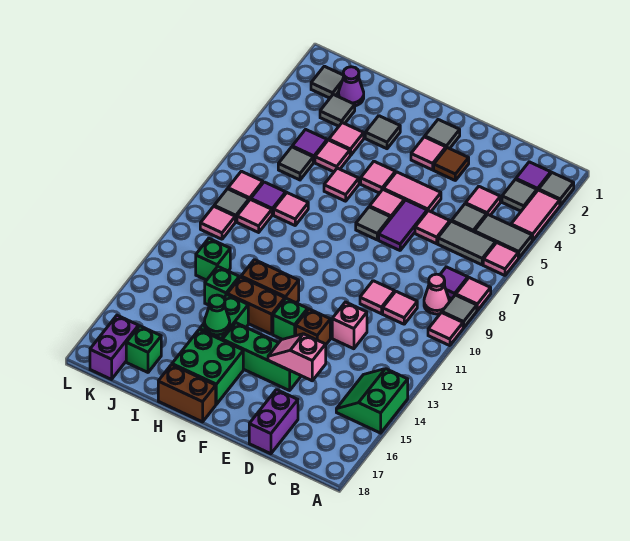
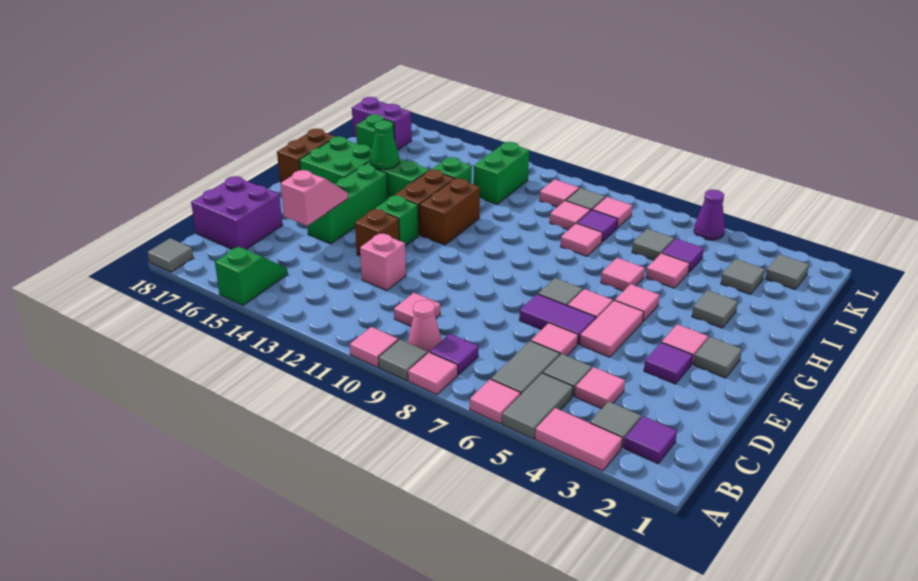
grey tile A2 level 1 -> grey tile A18 level 1
green slope A14:B15 level 1 top A -> green slope A15:B15 level 1 top A
pink tile D10 level 1 -> none
purple brick D17:D18 level 1 -> purple brick C17:D18 level 1
brown tile E3 level 1 -> purple tile E3 level 1
pink tile I4 level 1 -> none
purple cone J2 level 1 -> purple cone L5 level 1
green brick J12 level 1 -> green brick J12:K12 level 1

